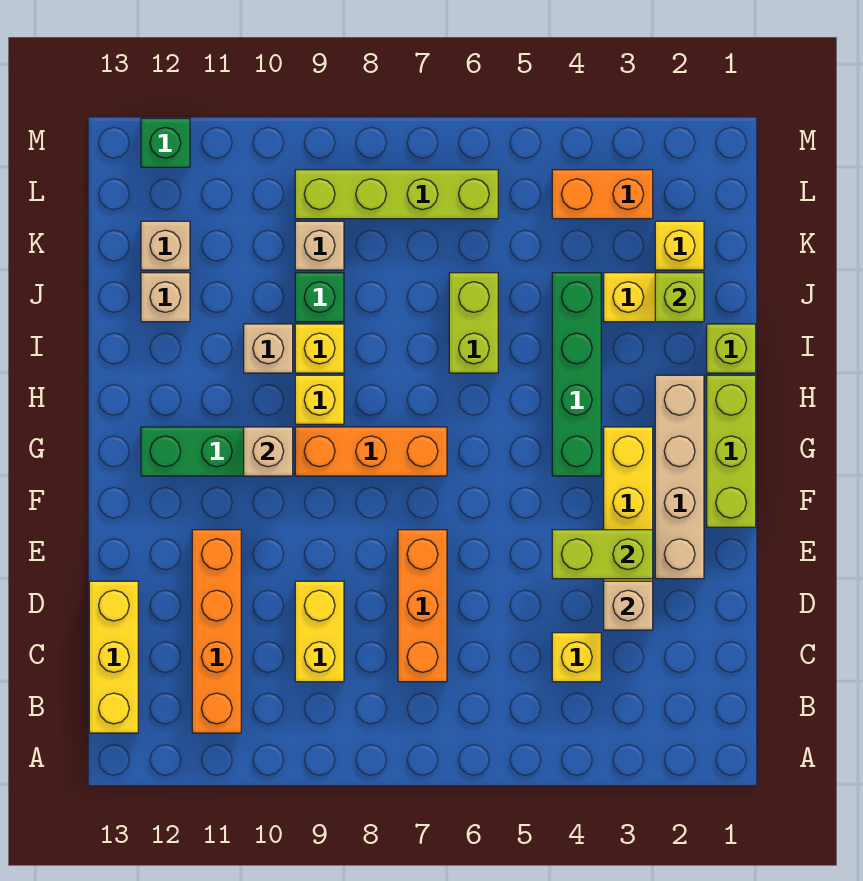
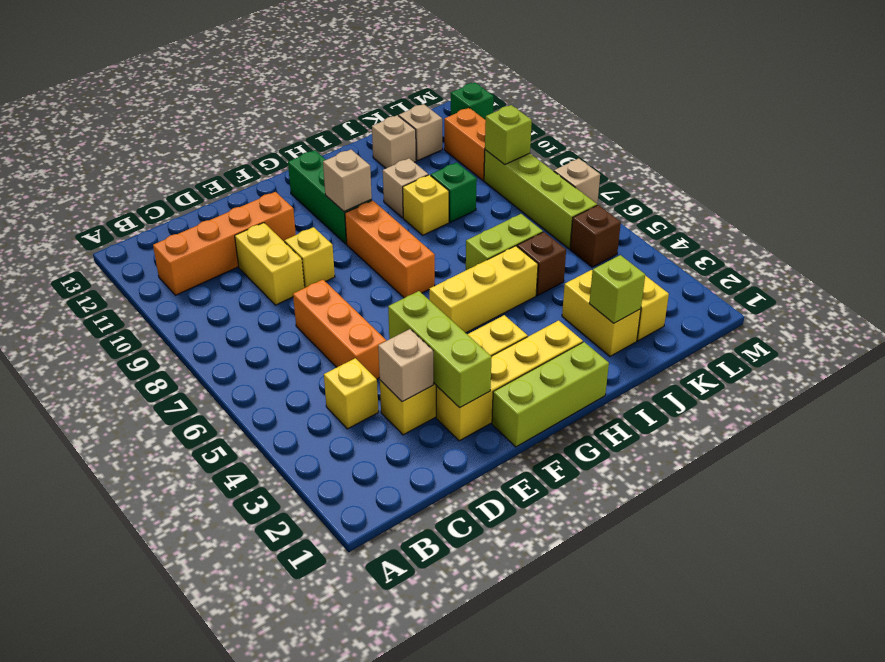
yellow brick B13:D13 level 1 -> yellow brick G5:I5 level 1
orange brick C7:E7 level 1 -> orange brick D5:D7 level 1
yellow brick C9:D9 level 1 -> yellow brick D9:D10 level 1
tan brick E2:H2 level 1 -> yellow brick E2:H2 level 1
lime brick E3:E4 level 2 -> lime brick E2:E4 level 2
green brick G4:J4 level 1 -> none
yellow brick H9 level 1 -> yellow brick E9 level 1
lime brick I1 level 1 -> lime brick L9 level 2
none -> brown brick J5 level 1
tan brick K9 level 1 -> tan brick M7 level 1
orange brick L3:L4 level 1 -> orange brick L10:L11 level 1
none -> brown brick L5 level 1

